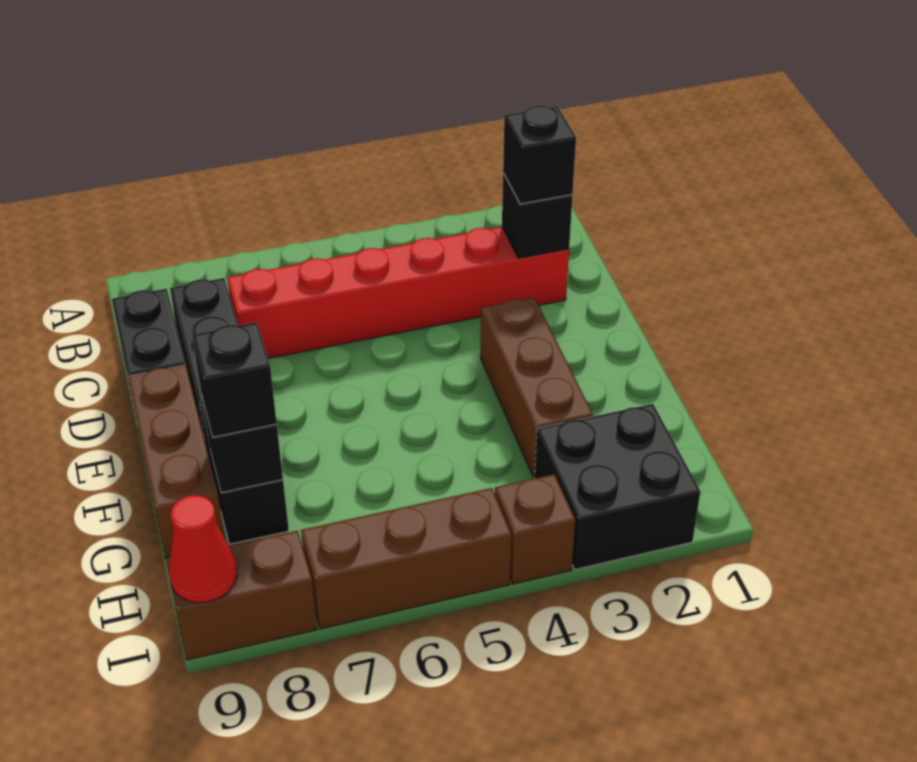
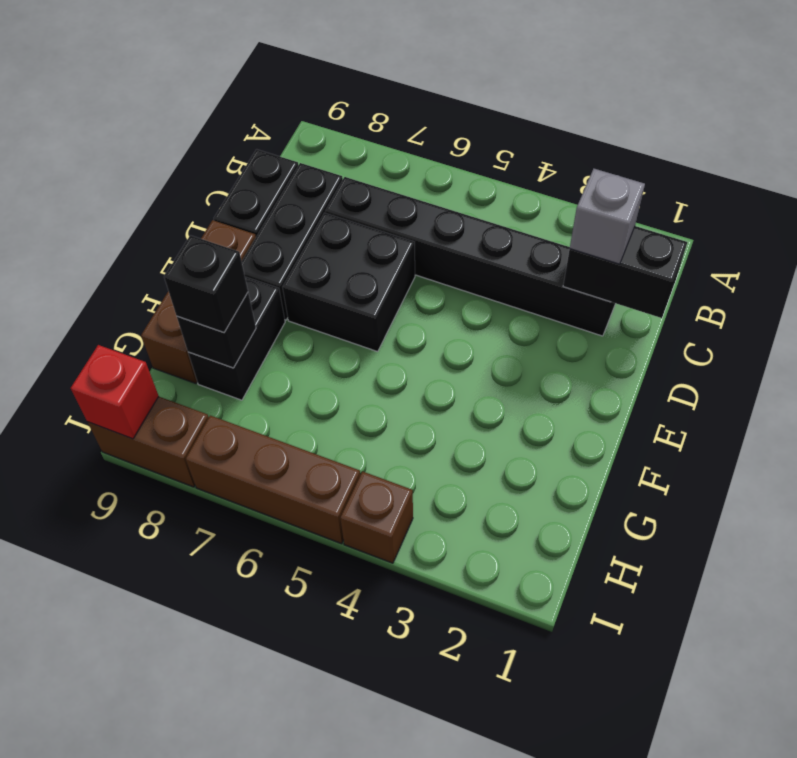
red brick C2:C7 level 1 -> black brick C2:C7 level 1
black brick C2 level 2 -> black brick C1:C2 level 2
black brick C2 level 3 -> grey brick C2 level 3
brown brick E3:G3 level 1 -> none
black brick H2:I3 level 1 -> black brick D6:E7 level 1
red cone I9 level 2 -> red brick I9 level 2

